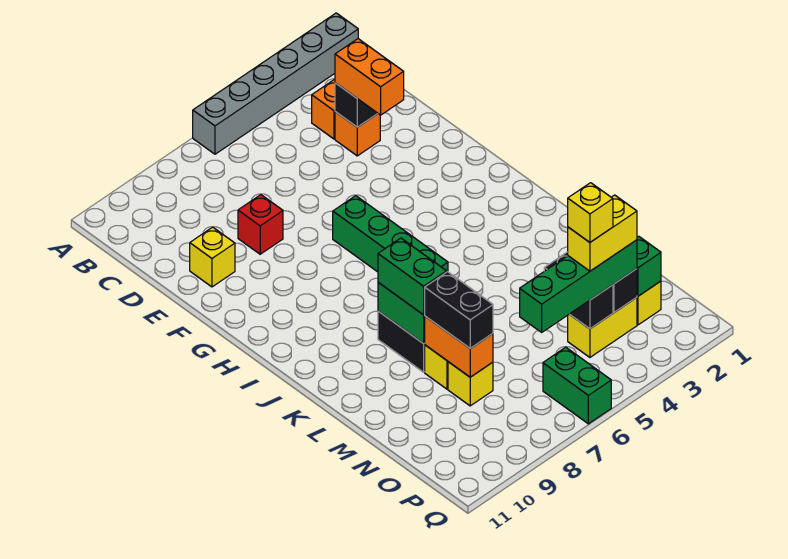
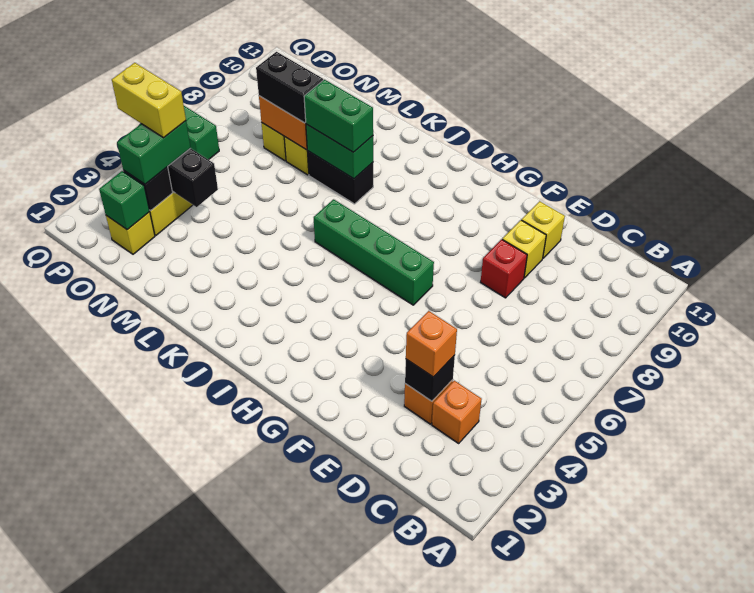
grey brick A1:A6 level 1 -> none
orange brick D3:E3 level 3 -> orange brick D3 level 3
green brick O3:O6 level 3 -> green brick O3:O4 level 3
yellow brick O3:O4 level 4 -> yellow brick O4:P4 level 4
yellow brick O4 level 5 -> yellow brick E9 level 1

